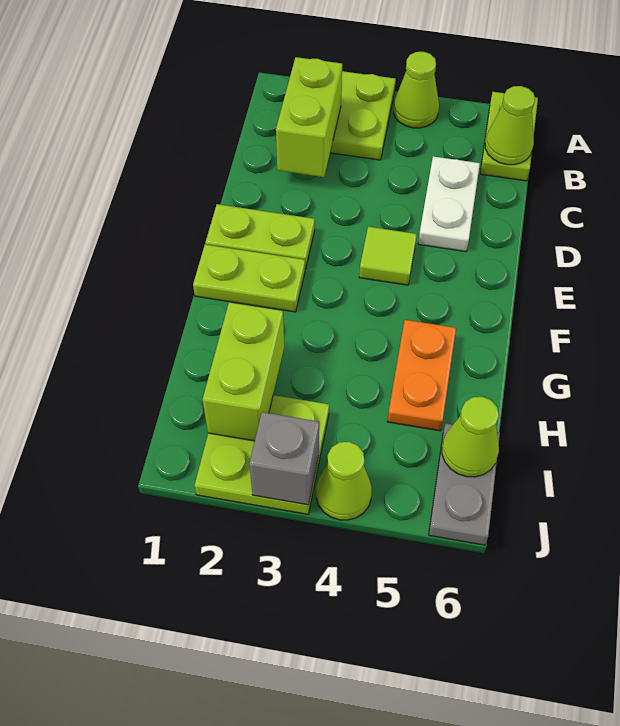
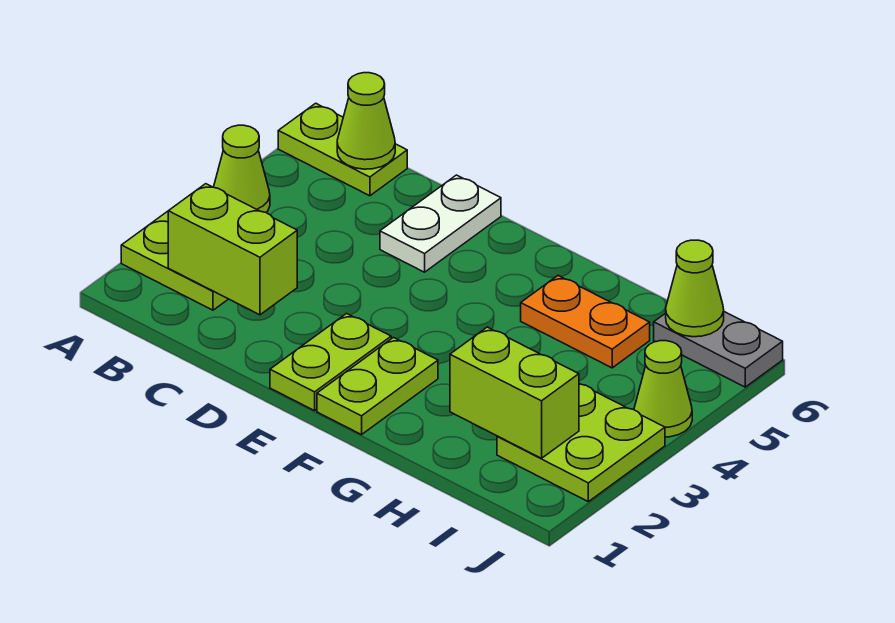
white plate C5:D5 level 1 -> white plate D5:D6 level 1
lime tile E4 level 1 -> none
grey brick J3 level 2 -> none

